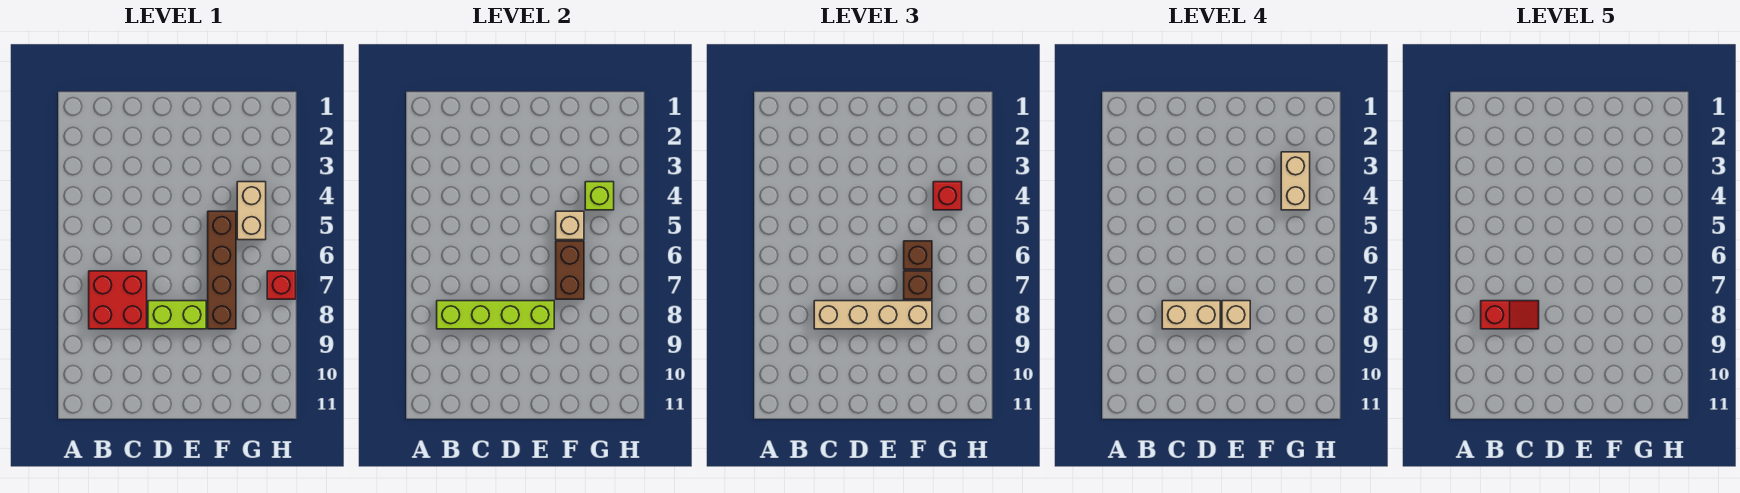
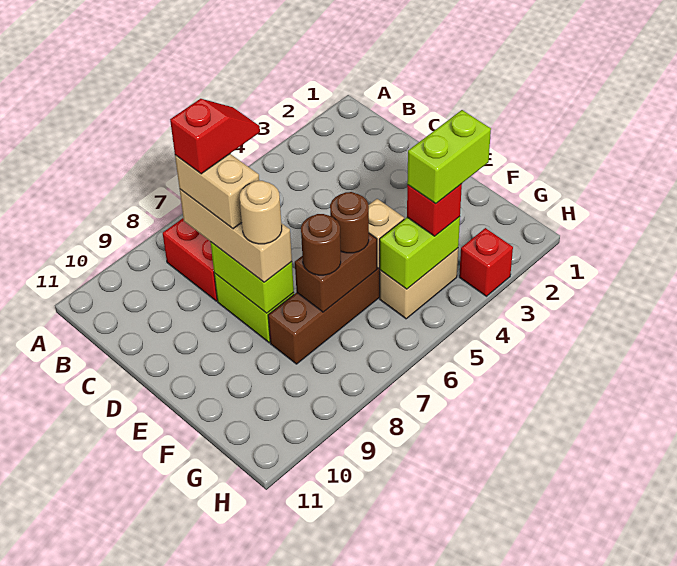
lime brick B8:E8 level 2 -> lime brick D8:E8 level 2
red slope B8:C8 level 5 top B -> red slope C7:C8 level 5 top 8
tan brick C8:F8 level 3 -> tan brick C8:E8 level 3
tan brick E8 level 4 -> tan round brick E8 level 4
brown brick F6 level 3 -> brown round brick F6 level 3
brown brick F7 level 3 -> brown round brick F7 level 3
tan brick G3:G4 level 4 -> lime brick G3:G4 level 4
lime brick G4 level 2 -> lime brick G4:G5 level 2
red brick H7 level 1 -> red brick H3 level 1

